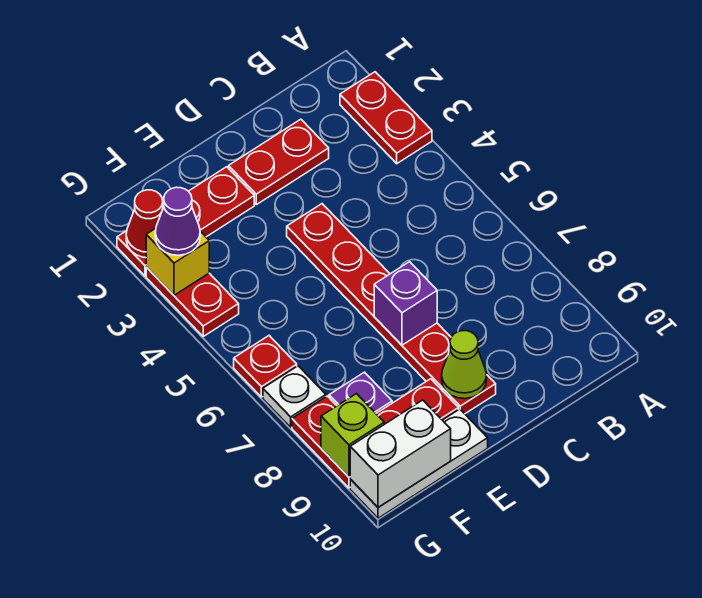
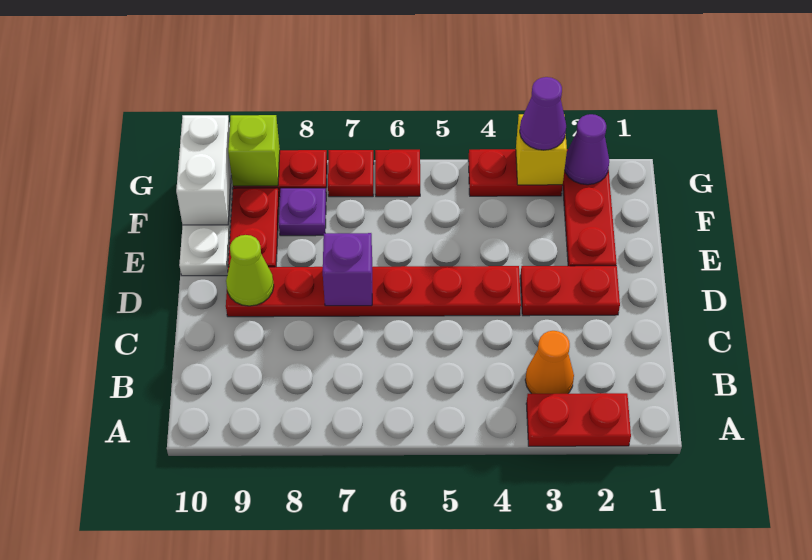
none -> orange cone B3 level 1
red plate C2:D2 level 1 -> red plate D2:D3 level 1
red cone G2 level 2 -> purple cone G2 level 2
white plate G7 level 1 -> red plate G7 level 1

